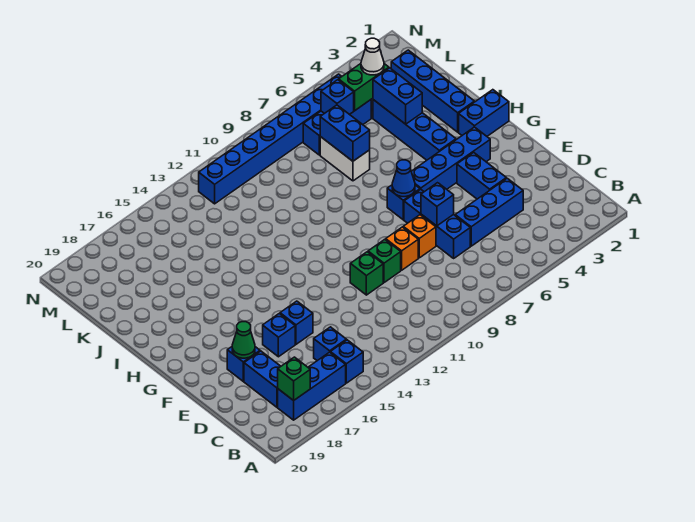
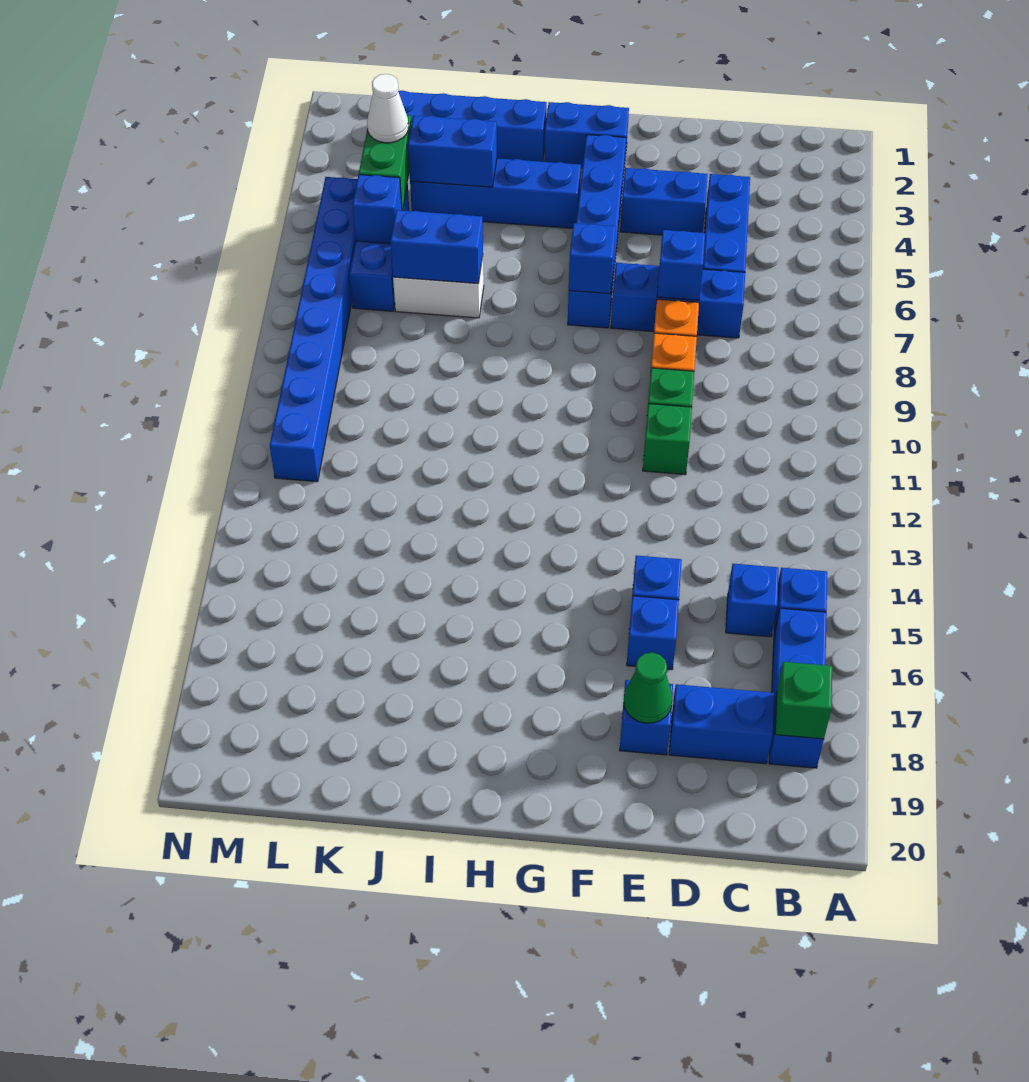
blue cone G7 level 2 -> blue brick G7 level 2
blue brick H1:H2 level 1 -> blue brick G2:H2 level 1

